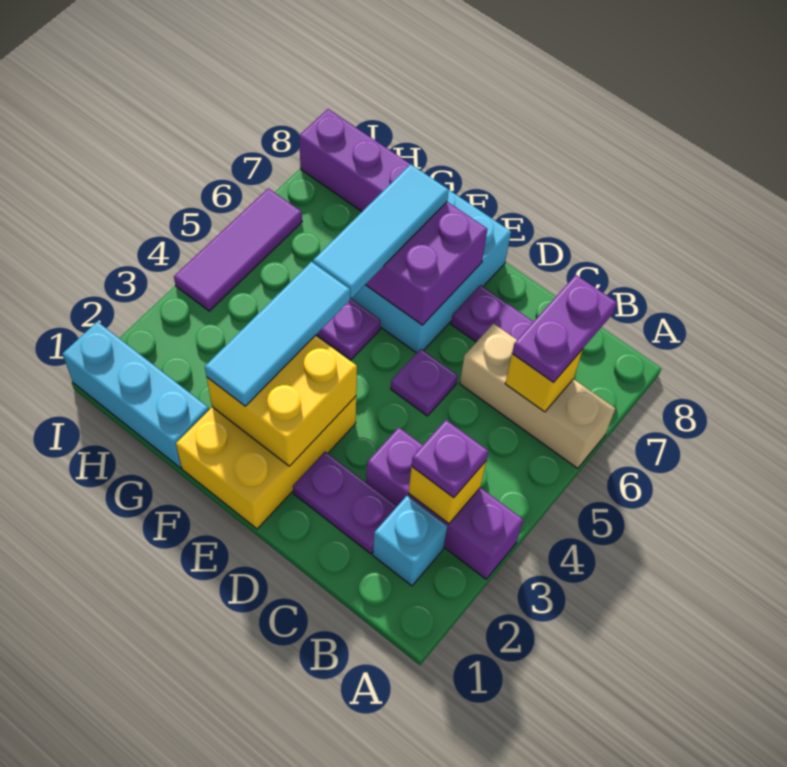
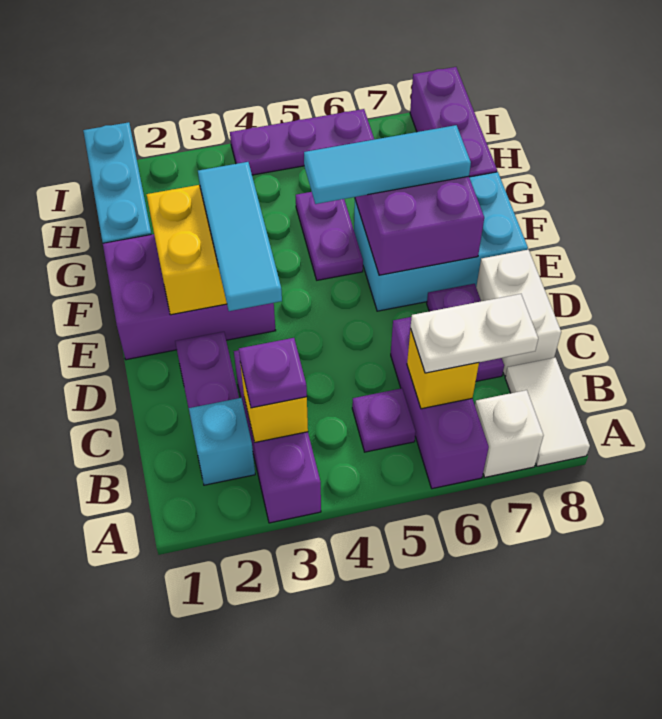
tan brick A6:C6 level 1 -> purple brick A6:C6 level 1
none -> white brick A7 level 1
none -> white tile A8:B8 level 1
purple plate B6:B7 level 3 -> white plate B6:B7 level 3
none -> white brick C8:D8 level 1
purple plate D5 level 1 -> purple plate B5 level 1
yellow brick E1:F3 level 1 -> purple brick E1:F3 level 1
cyan tile F2:F4 level 3 -> cyan tile D3:F3 level 3
purple tile I4:I6 level 1 -> purple plate I4:I6 level 1

